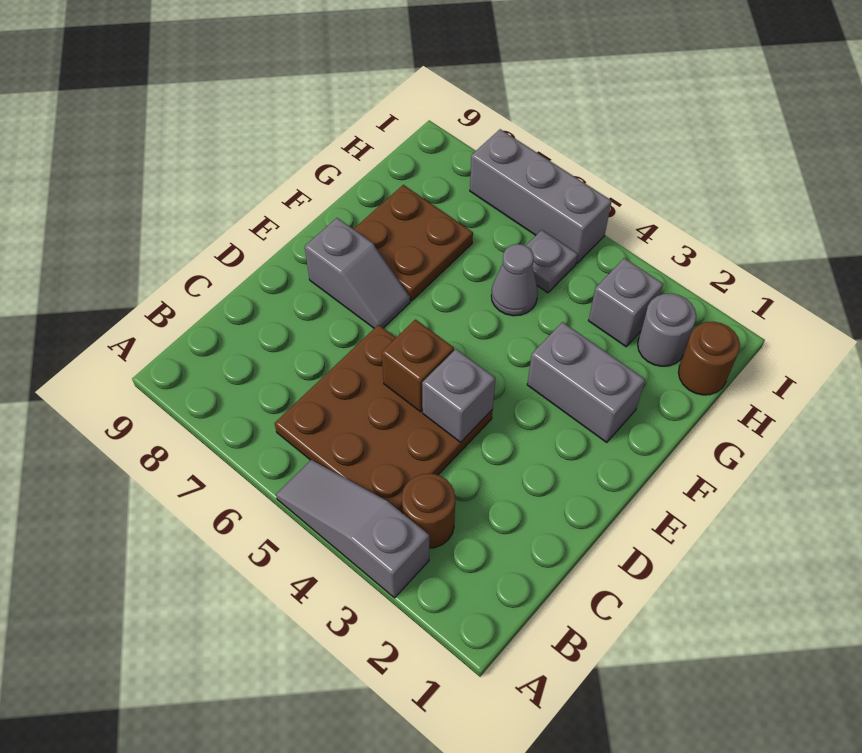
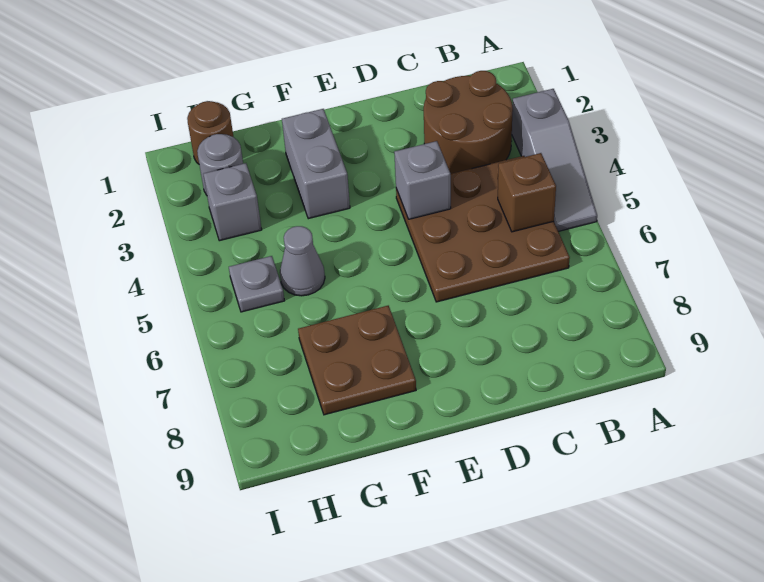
brown round brick B3 level 1 -> brown round brick B2:C3 level 1
brown brick D5 level 2 -> brown brick B5 level 2
grey slope E7:E8 level 1 top 8 -> none
grey brick I5:I7 level 1 -> none

